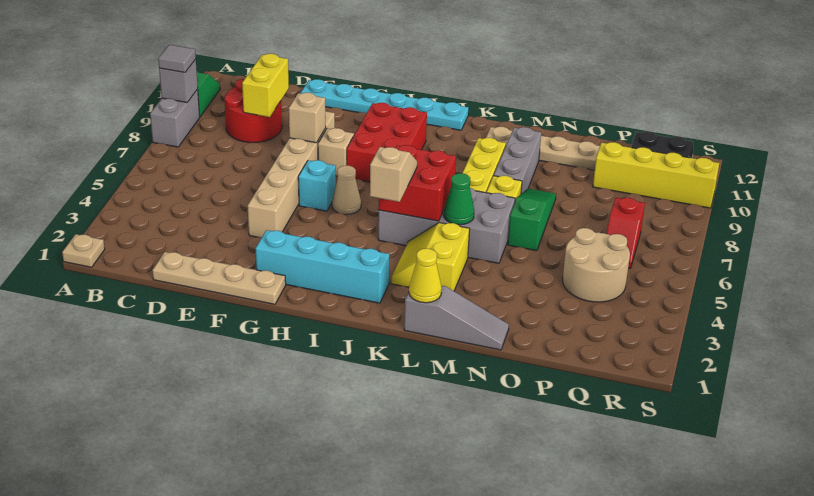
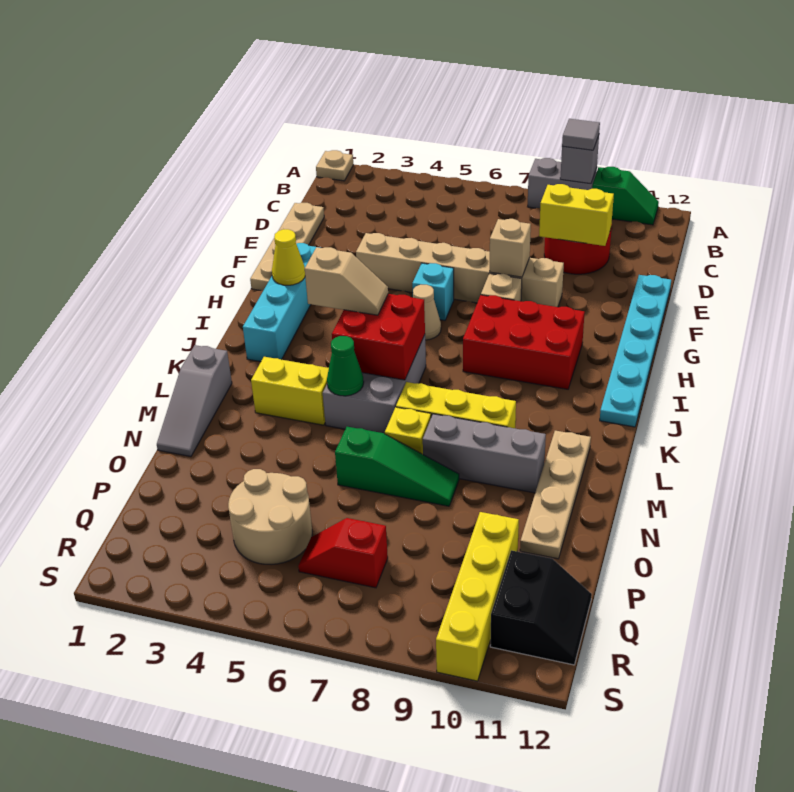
grey brick J5:M6 level 1 -> grey brick J5:L6 level 1
yellow cone L1 level 2 -> yellow cone H2 level 2

